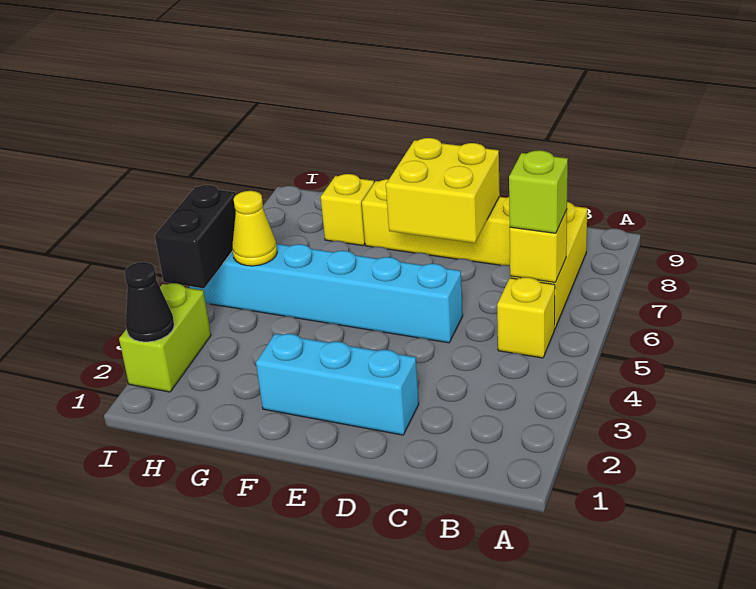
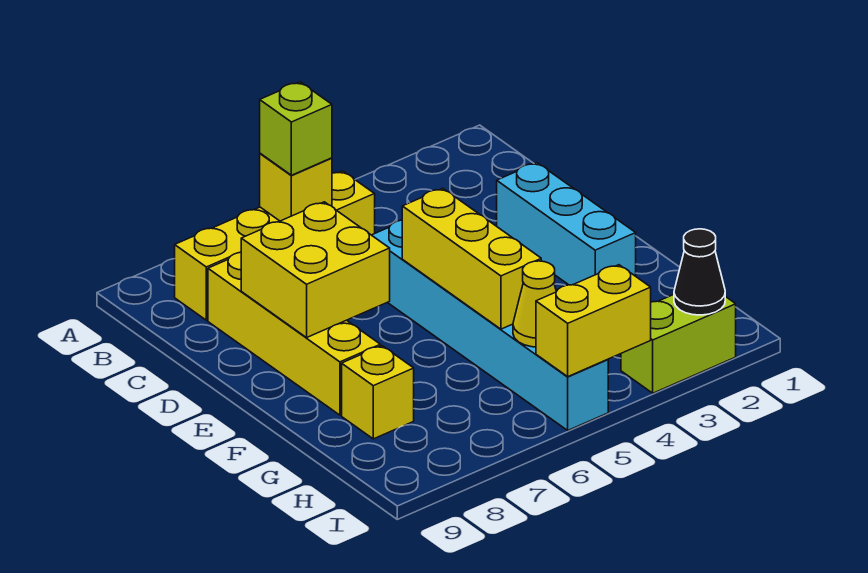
none -> yellow brick E5:G5 level 2
black brick I4:I5 level 2 -> yellow brick I4:I5 level 2

